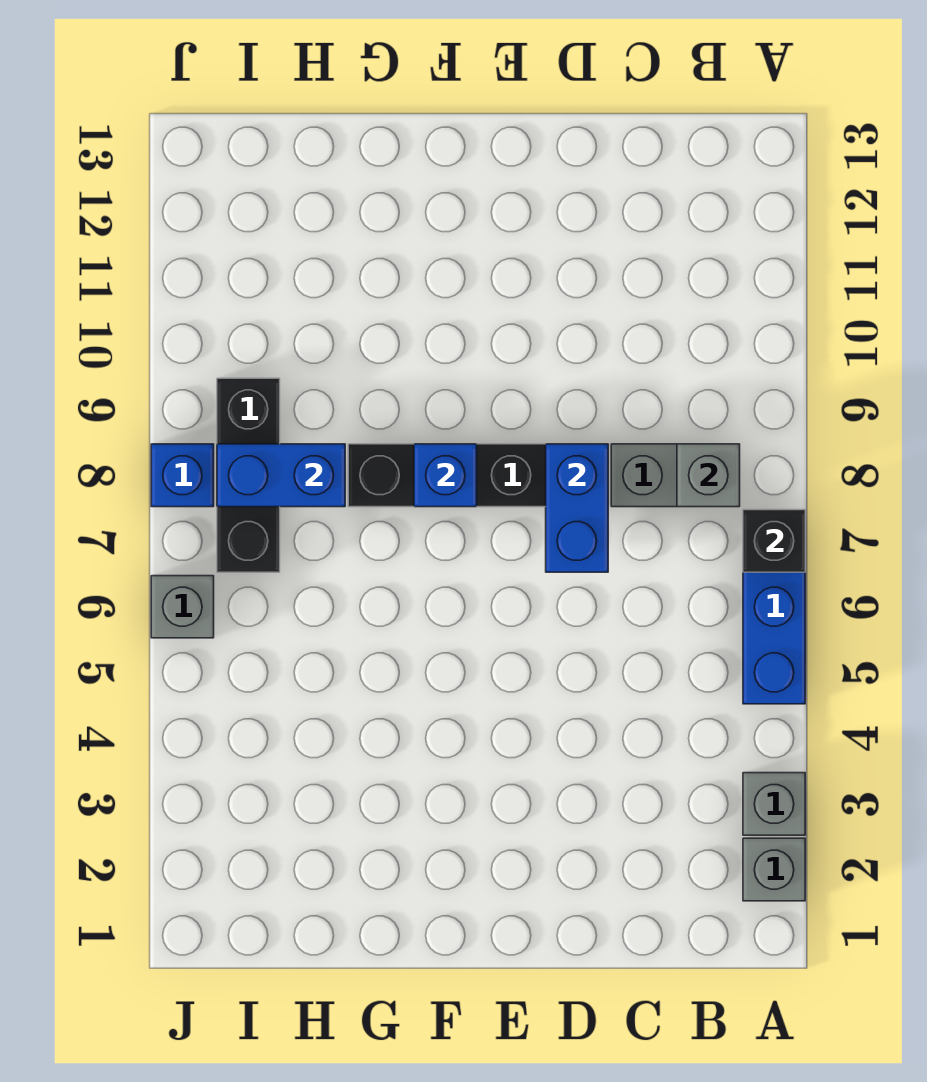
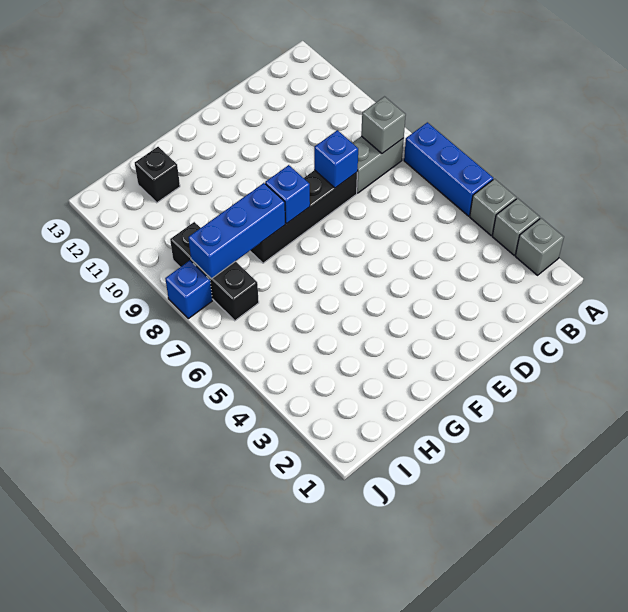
black brick A7 level 2 -> black brick H12 level 1
blue brick D7:D8 level 2 -> blue brick D8 level 2
blue brick H8:I8 level 2 -> blue brick G8:I8 level 2
grey brick J6 level 1 -> grey brick A4 level 1

